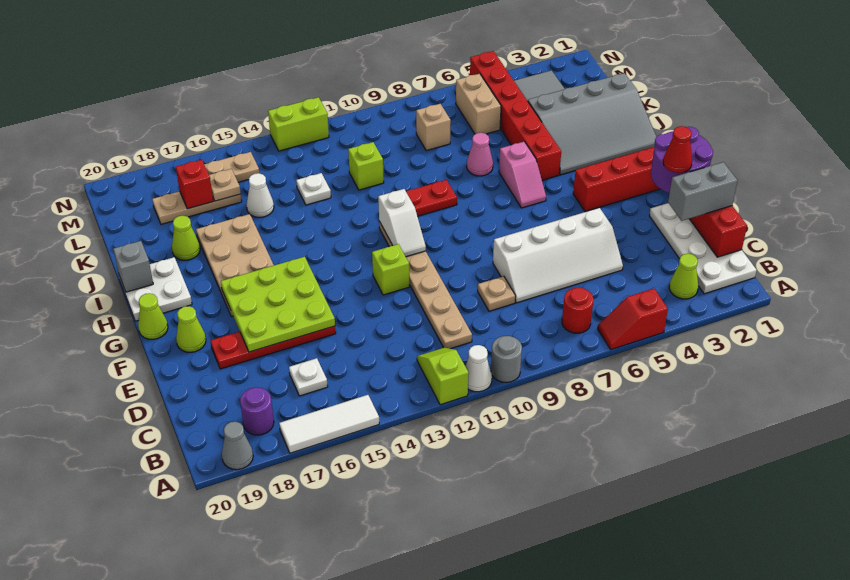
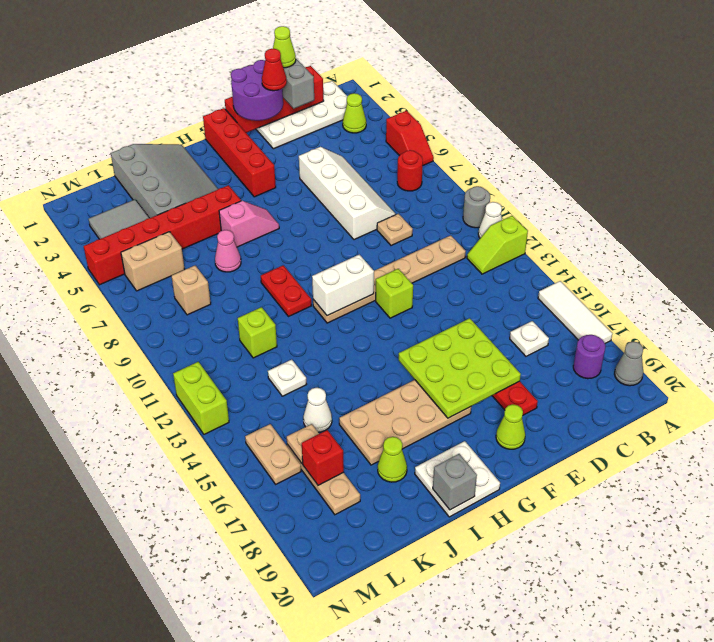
white slope G11:H11 level 2 top H -> white brick G11:H11 level 2
lime cone G20 level 1 -> lime cone D1 level 4

